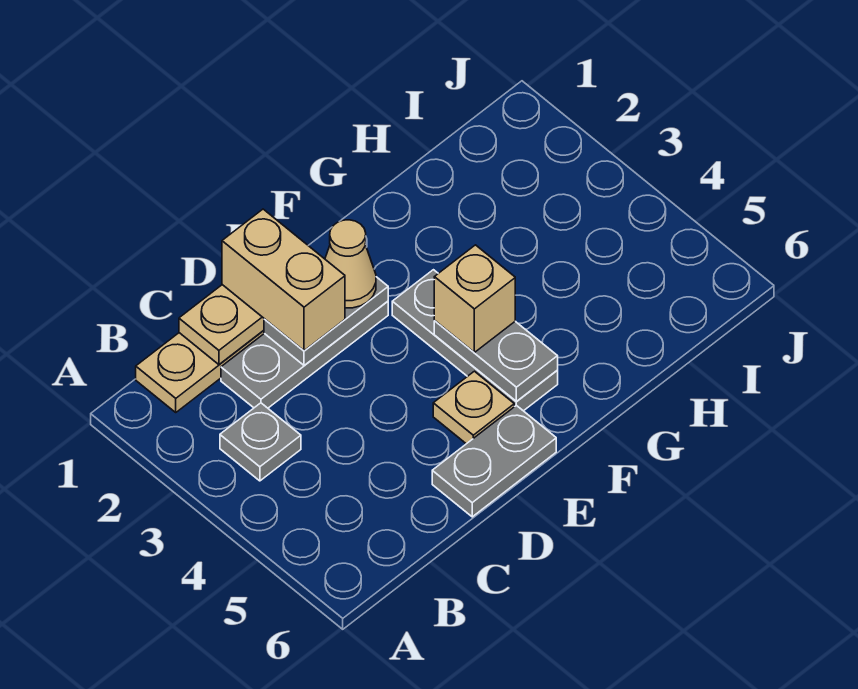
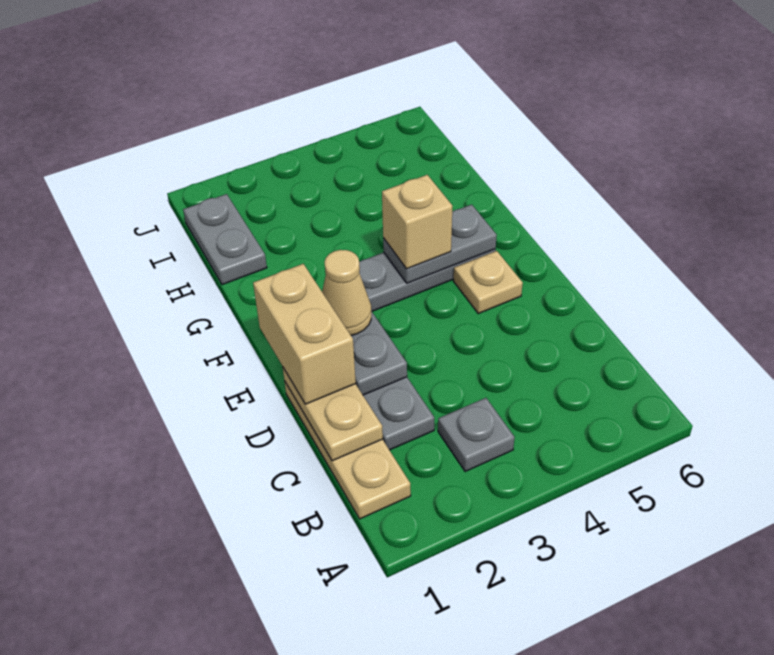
tan brick D1:D2 level 3 -> tan brick D1:E1 level 3
grey plate D6:E6 level 1 -> grey plate H1:I1 level 1

